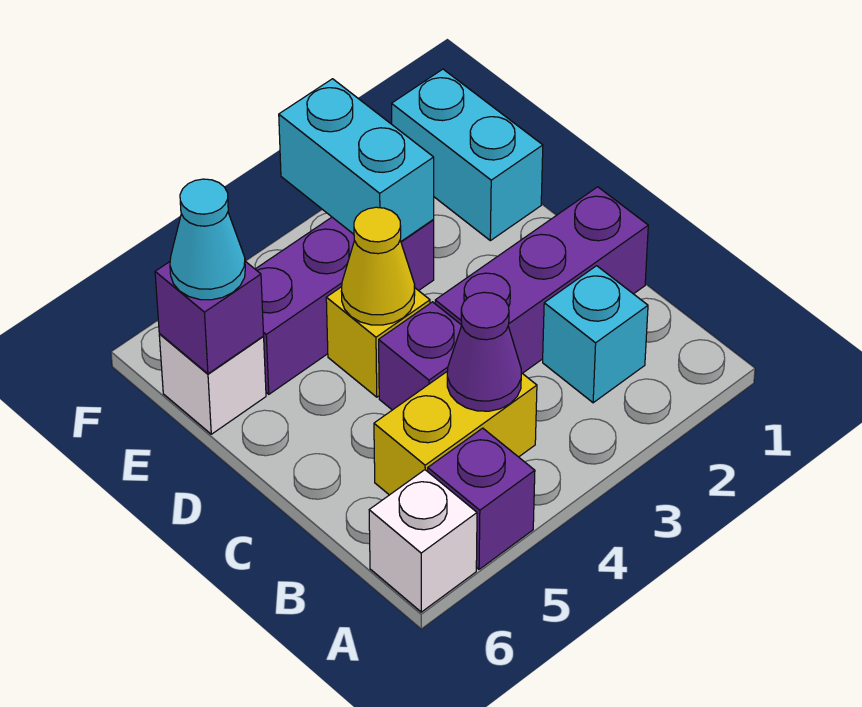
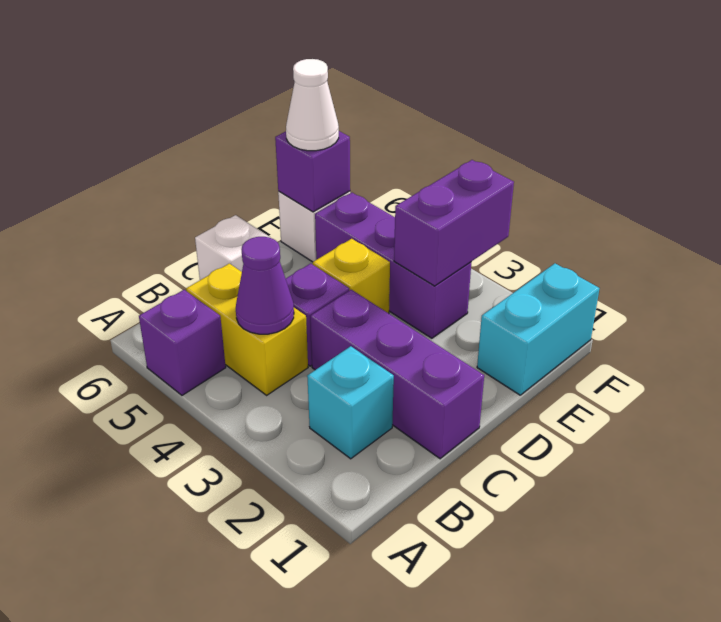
white brick A6 level 1 -> white brick C6 level 1
yellow cone D4 level 2 -> none
cyan brick E3:F3 level 2 -> purple brick E3:F3 level 2
cyan cone E6 level 3 -> white cone E6 level 3

